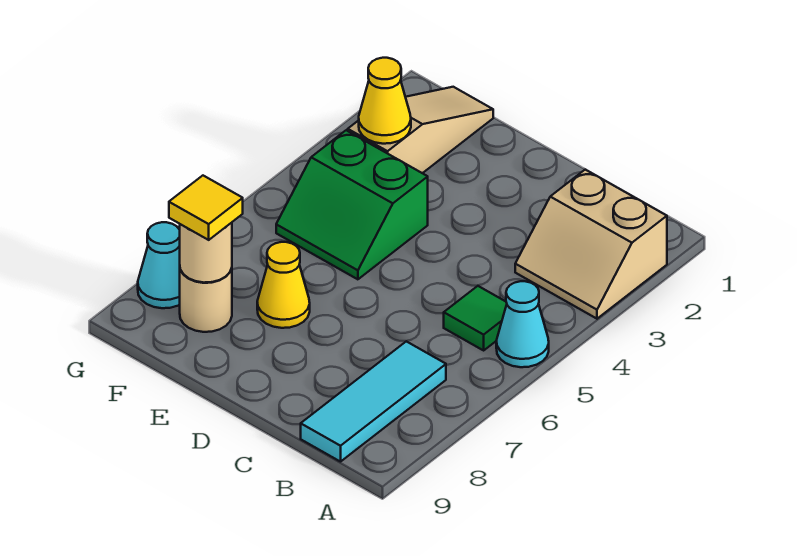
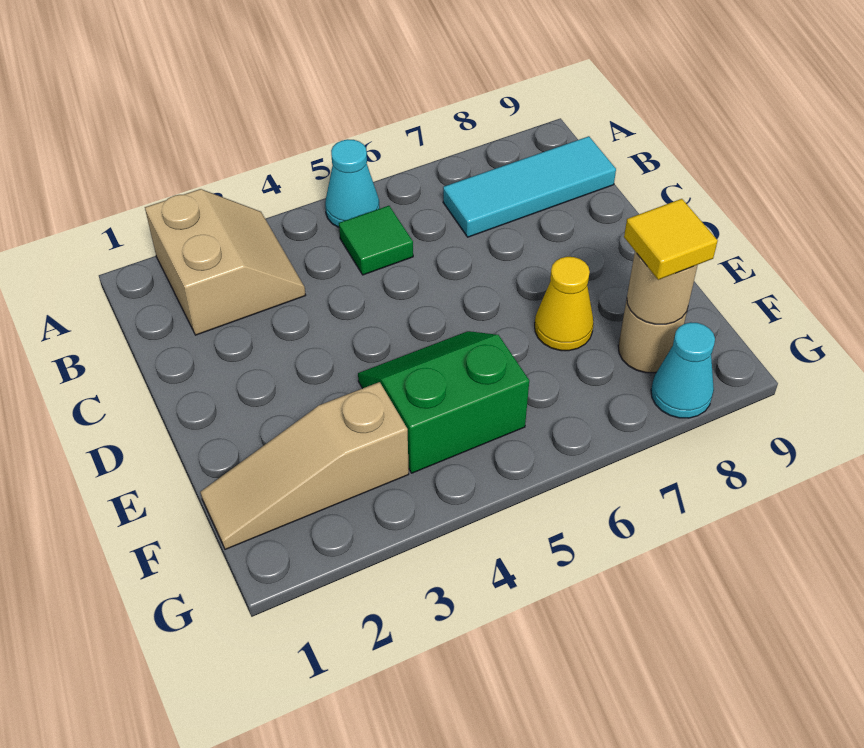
green slope E4:F5 level 1 top 4 -> green slope E4:F5 level 1 top F
yellow cone F3 level 2 -> none

